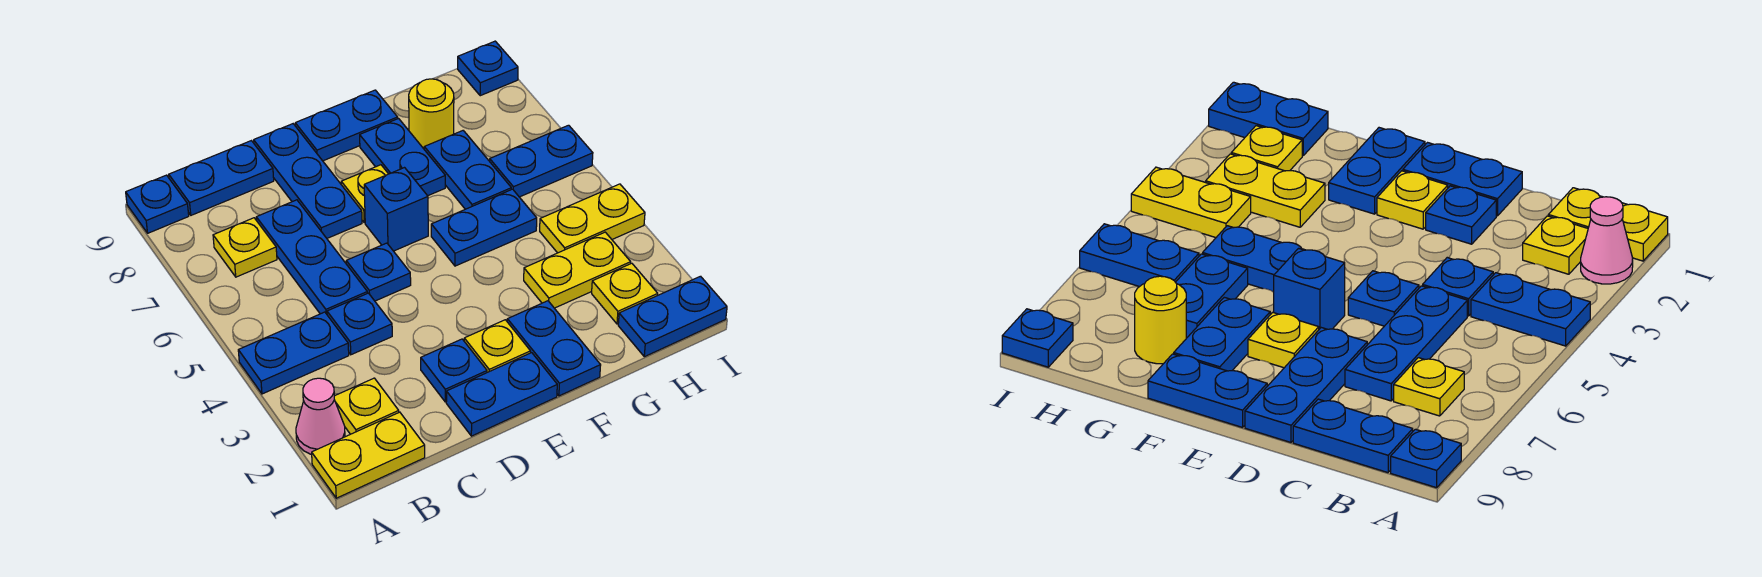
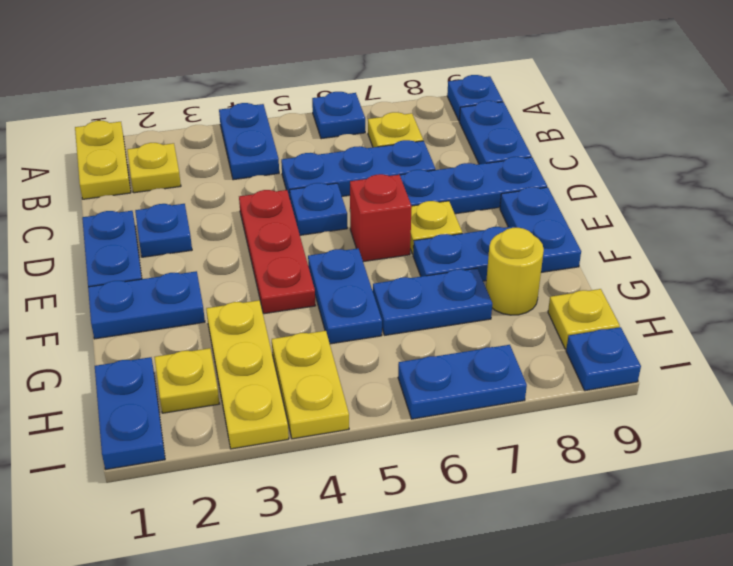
pink cone A2 level 1 -> none
blue plate C4 level 1 -> blue plate A6 level 1
none -> red plate D4:F4 level 1
yellow plate E2 level 1 -> yellow plate H9 level 1
blue brick E6 level 1 -> red brick E6 level 1
yellow plate G3:H3 level 1 -> yellow plate G3:I3 level 1
blue plate H6:I6 level 1 -> blue plate I6:I7 level 1

